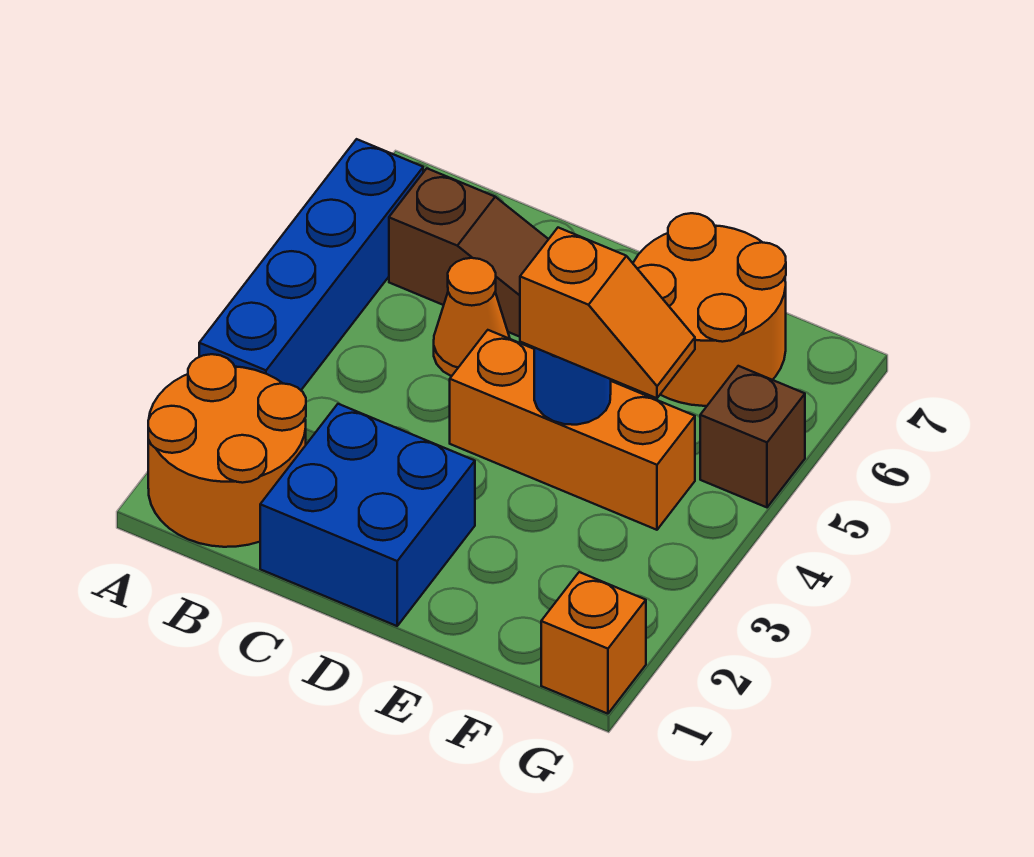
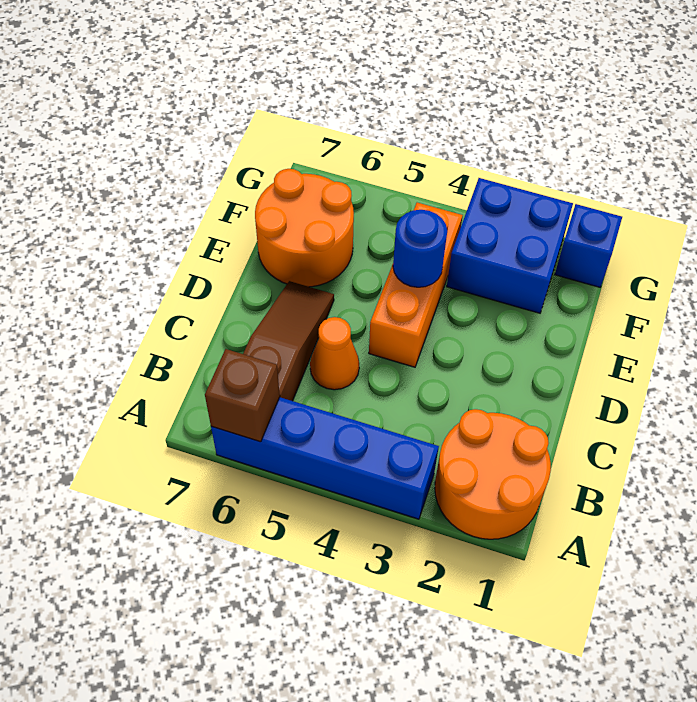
blue brick C1:D2 level 1 -> blue brick F2:G3 level 1
orange slope E4:F4 level 3 top E -> none
orange brick G1 level 1 -> blue brick G1 level 1
brown brick G5 level 1 -> brown brick A6 level 2

